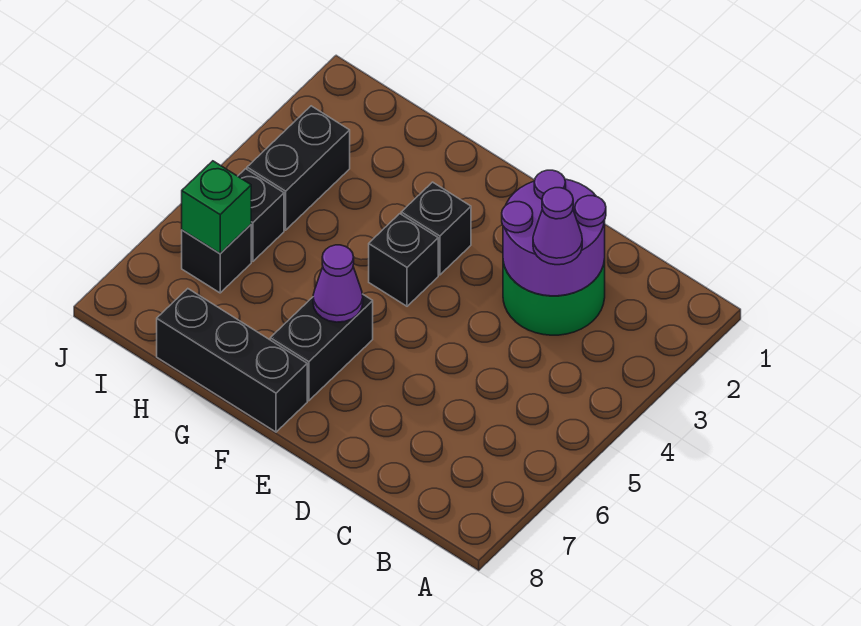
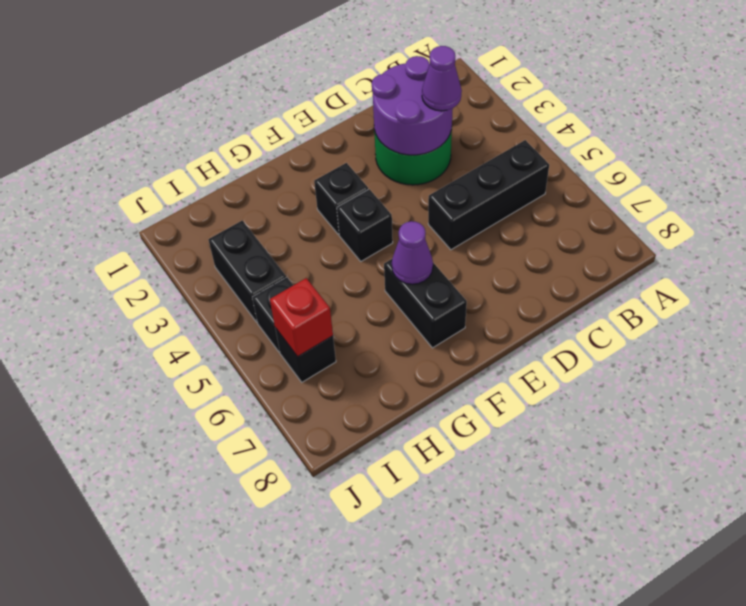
black brick F8:H8 level 1 -> black brick B5:D5 level 1
green brick I6 level 2 -> red brick I6 level 2

